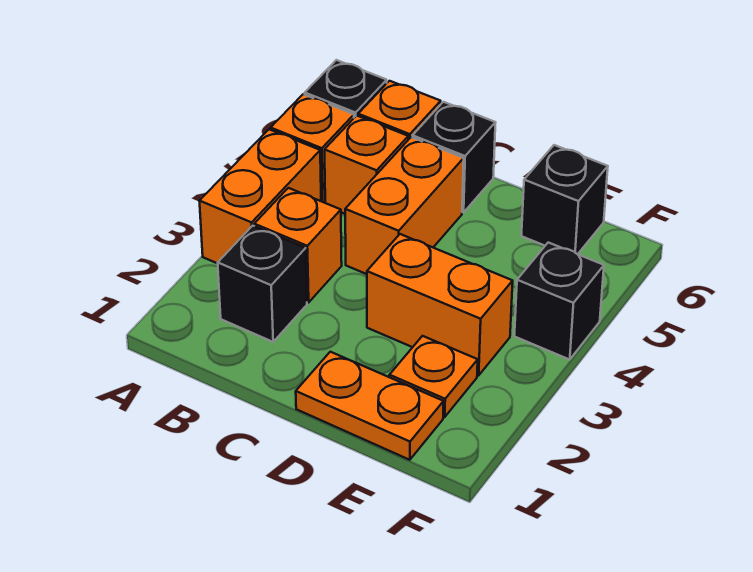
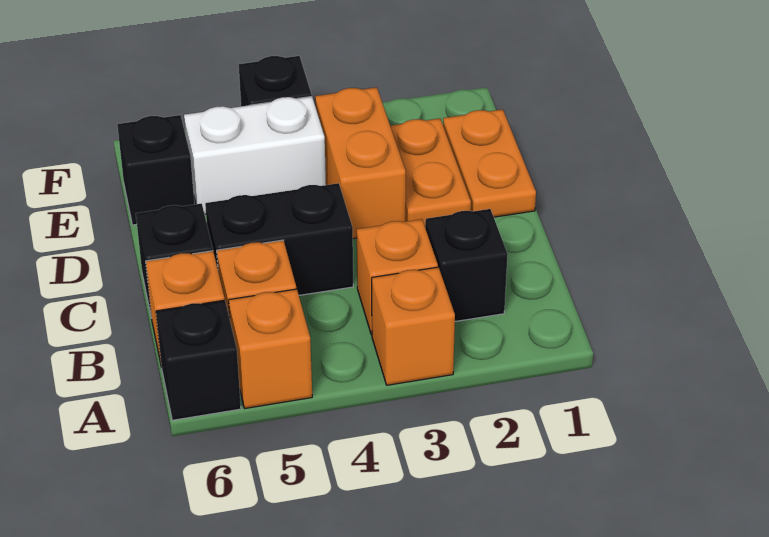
orange brick A3:A4 level 1 -> orange brick A3 level 1
orange brick C4:C5 level 1 -> black brick C4:C5 level 1
orange plate E2 level 1 -> orange plate D2:E2 level 1
none -> white brick E4:E5 level 1

